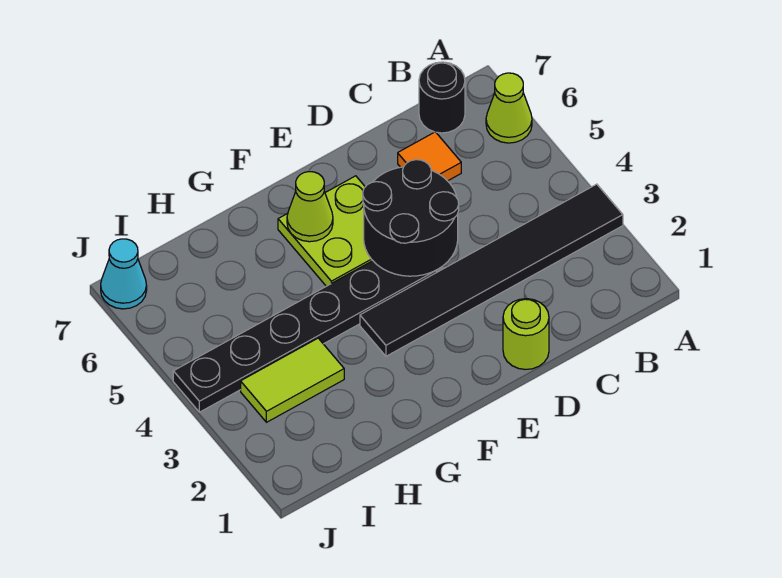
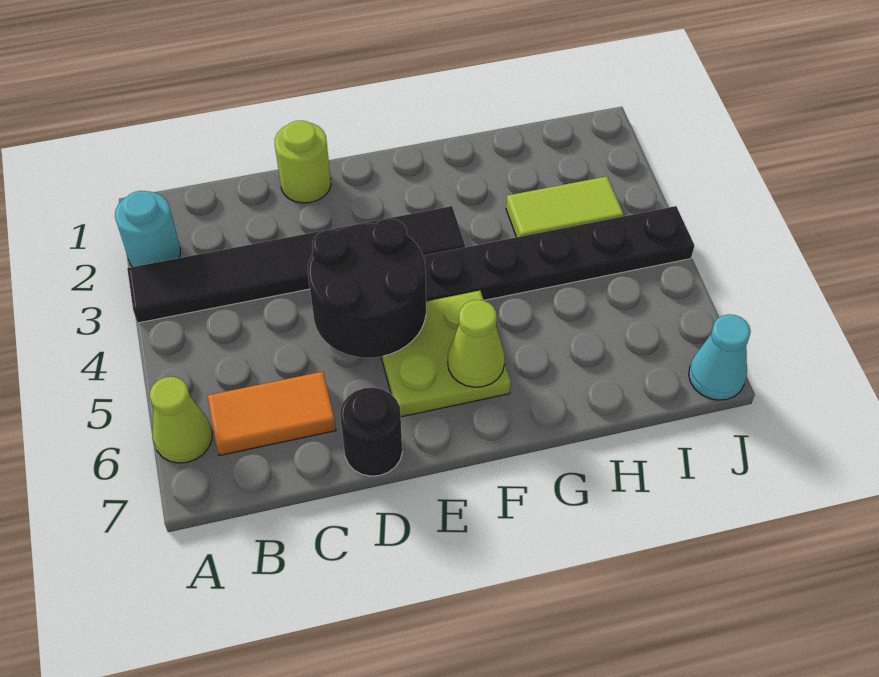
none -> cyan round brick A2 level 1
black round brick B7 level 1 -> black round brick D7 level 1
orange tile C6 level 1 -> orange tile B6:C6 level 1

